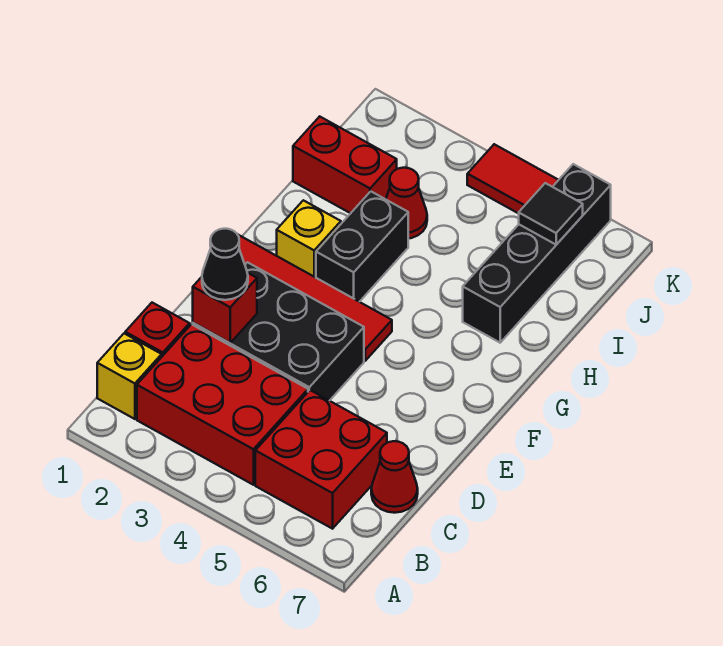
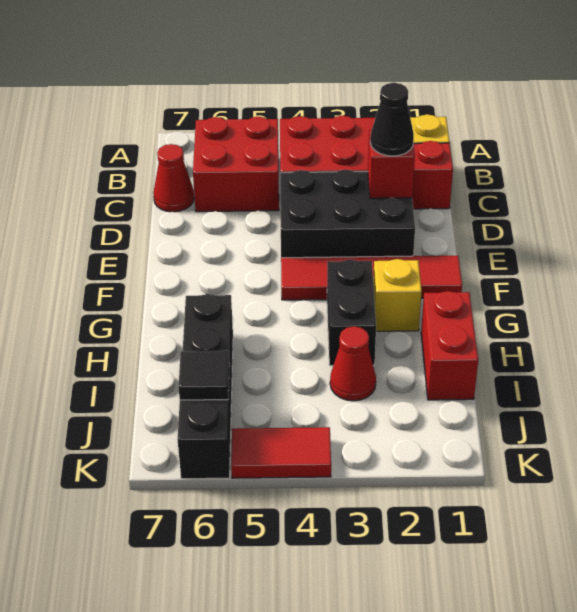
red brick I1:I2 level 1 -> red brick H1:I1 level 1

